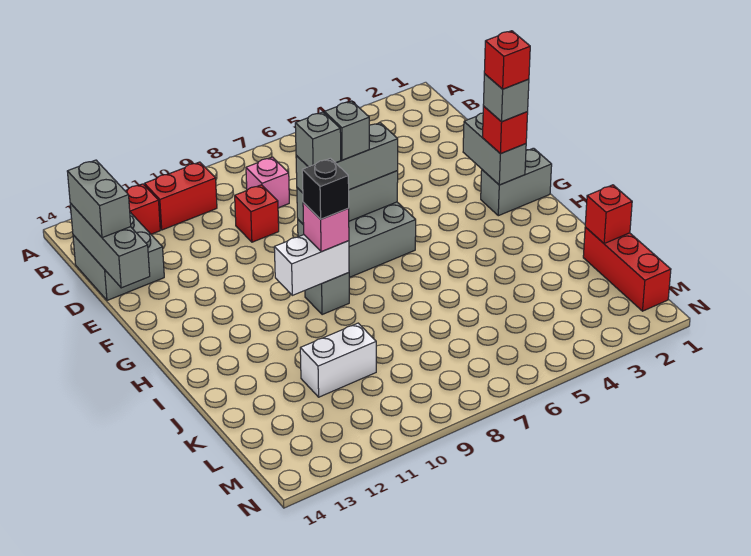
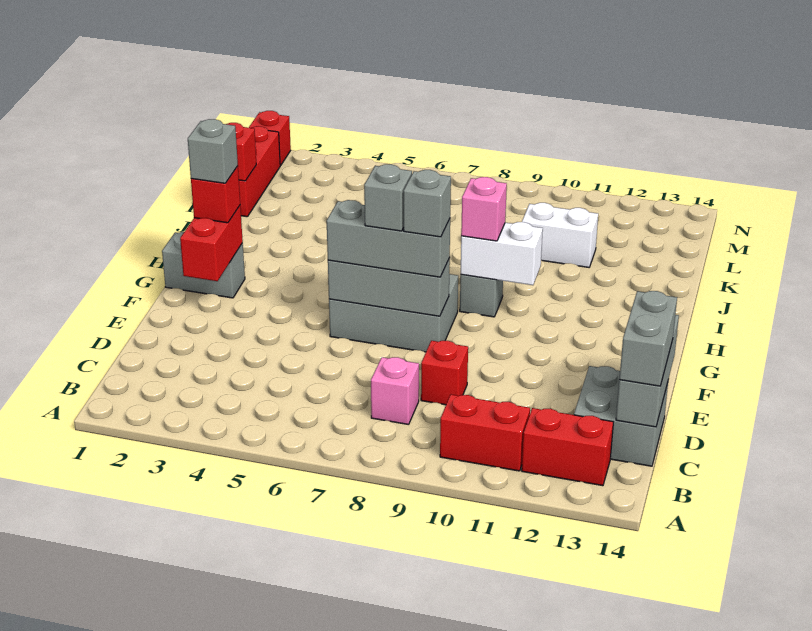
grey brick F2:G2 level 2 -> red brick F2:G2 level 2
red brick G2 level 5 -> red brick N1 level 1
black brick H9 level 4 -> none

